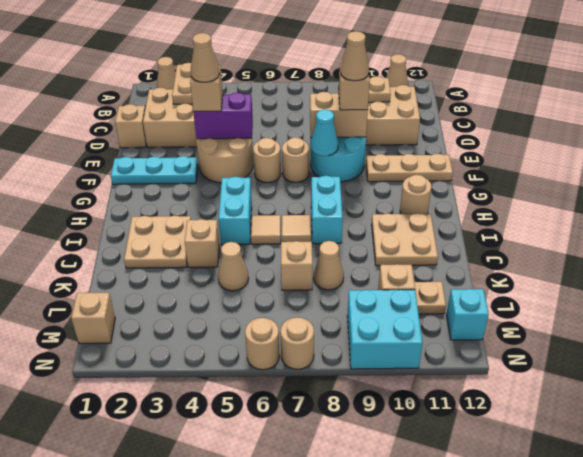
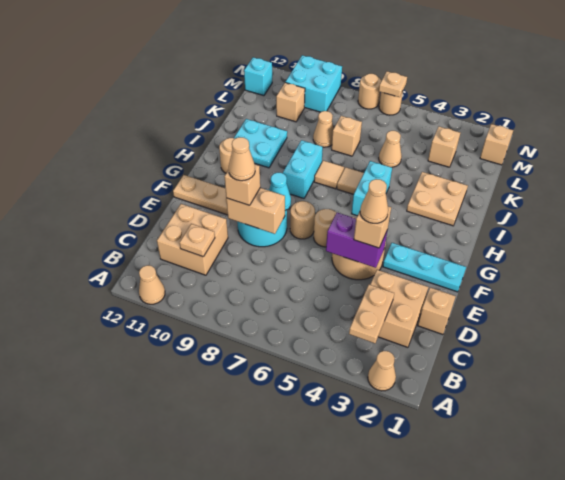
tan plate I10:J11 level 1 -> cyan plate I10:J11 level 1
tan brick J4 level 1 -> tan brick L3 level 1
tan plate L11 level 1 -> tan plate N6 level 2

